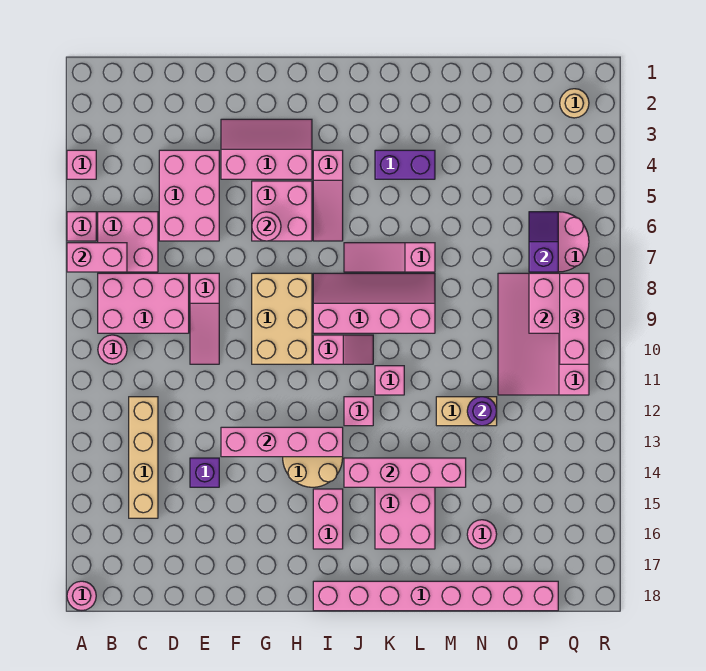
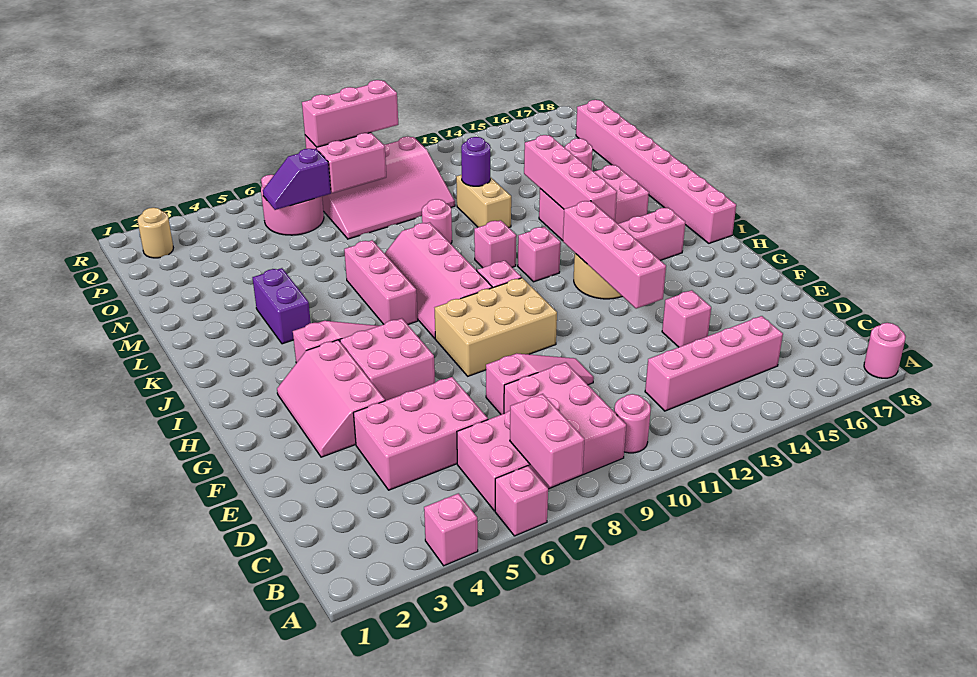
tan brick C12:C15 level 1 -> pink brick C12:C15 level 1
purple brick E14 level 1 -> pink brick E14 level 1
pink round brick G6 level 2 -> pink round brick M10 level 1
pink slope J7:L7 level 1 top L -> pink brick J7:L7 level 1

